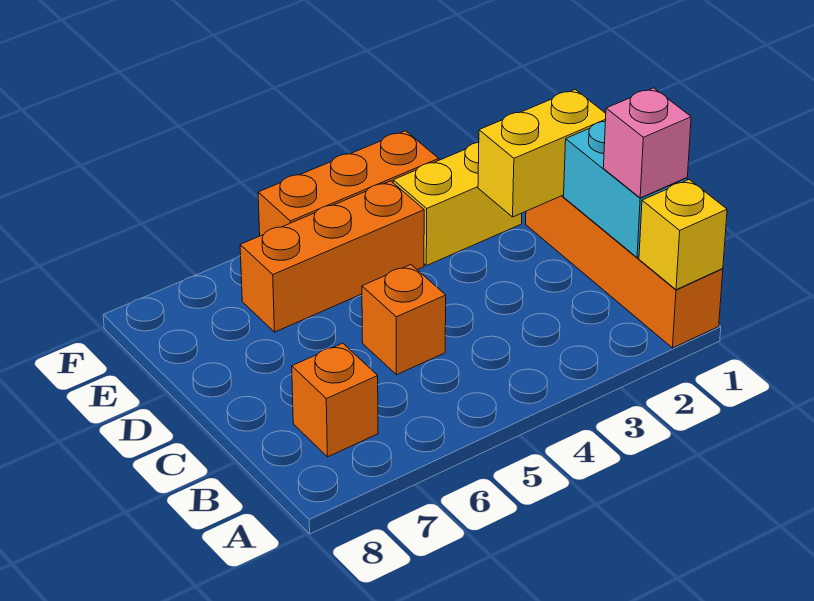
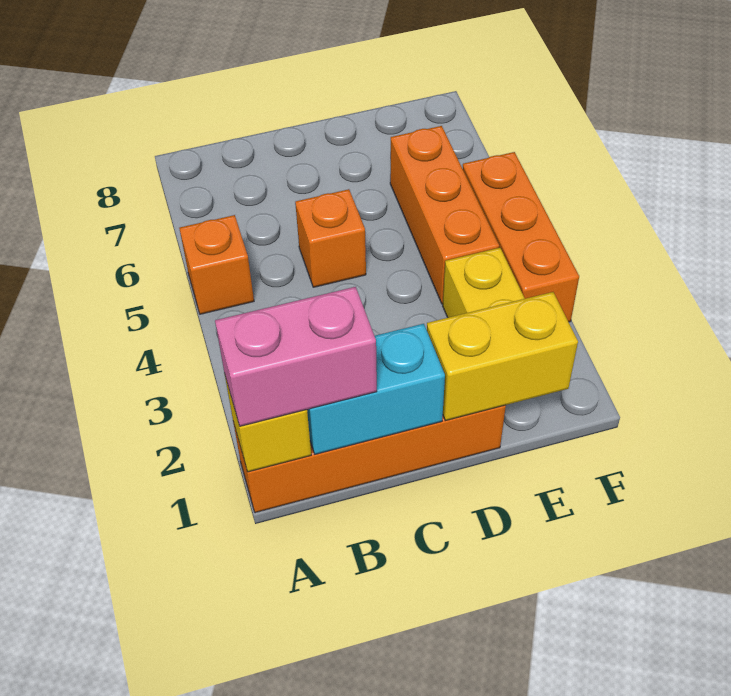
pink brick B1 level 3 -> pink brick A1:B1 level 3
orange brick B7 level 1 -> orange brick A5 level 1
yellow brick D1:D2 level 2 -> yellow brick D1:E1 level 2

